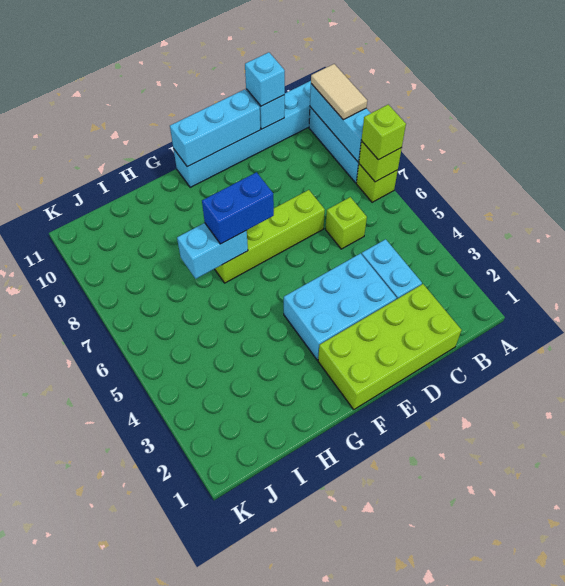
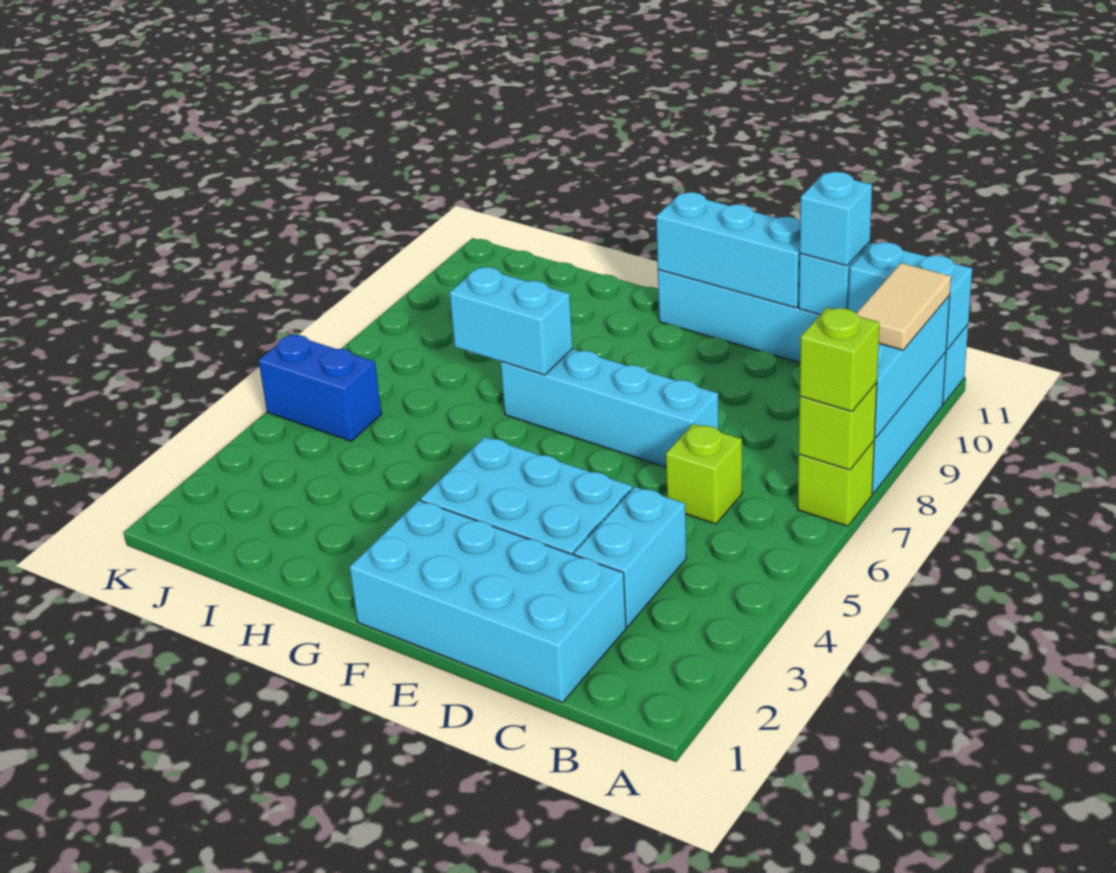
none -> cyan brick A11:B11 level 2
lime brick C1:F2 level 1 -> cyan brick C1:F2 level 1
lime brick D7:G7 level 1 -> cyan brick D7:G7 level 1
blue brick F7:G7 level 3 -> blue brick J5:K5 level 1

